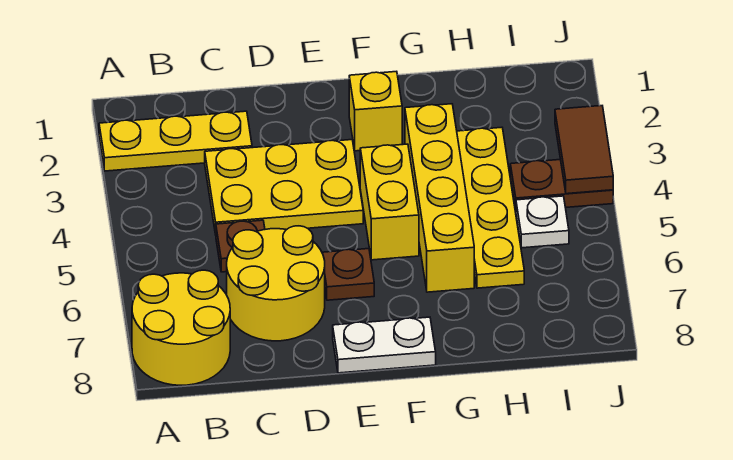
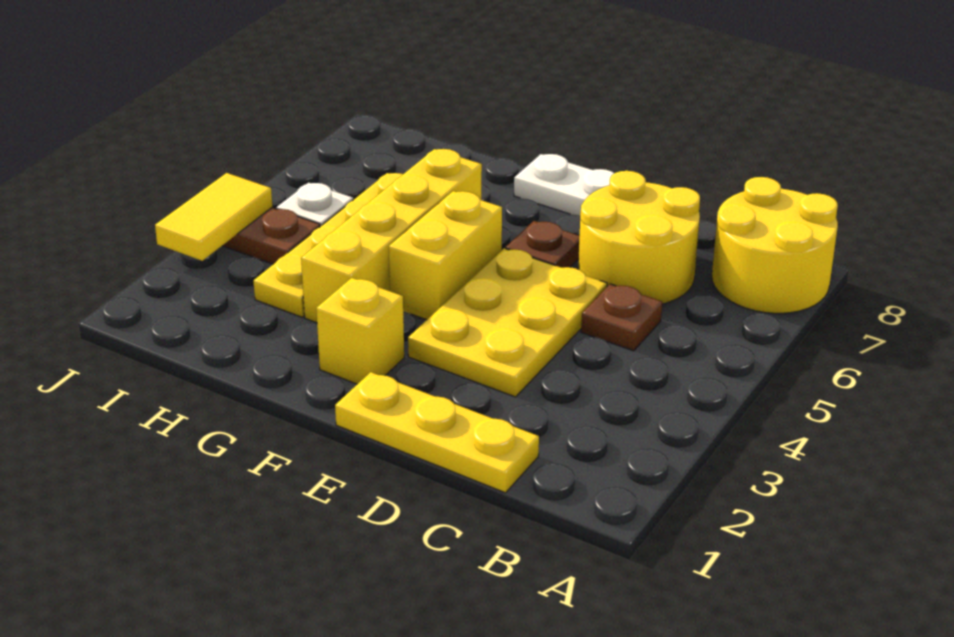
yellow plate A2:C2 level 1 -> yellow plate C1:E1 level 1
yellow plate C3:E4 level 1 -> yellow plate D3:E5 level 1
brown tile J3:J4 level 2 -> yellow tile J3:J4 level 2

